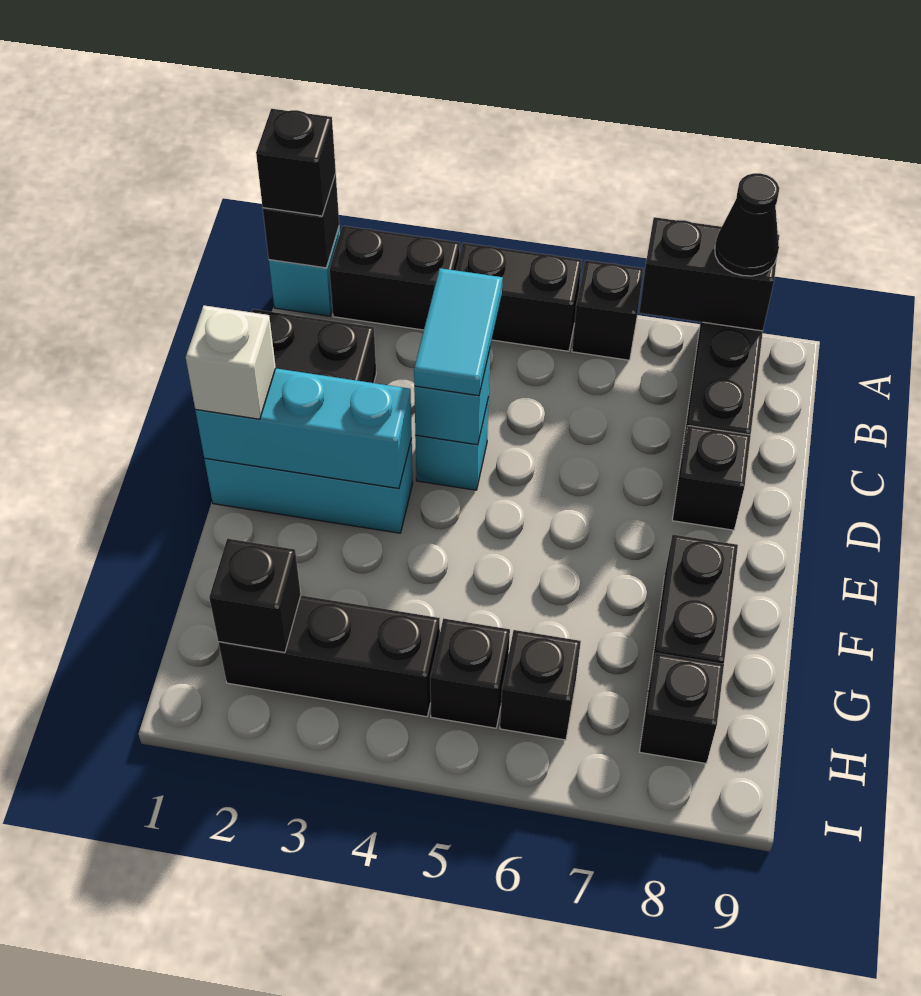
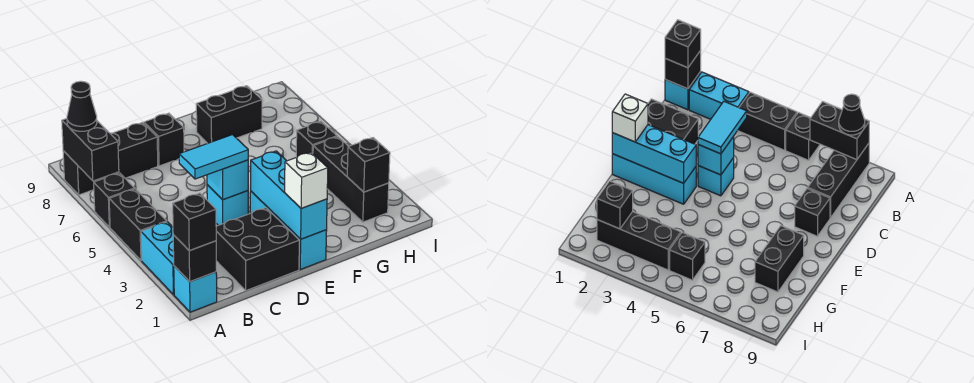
black brick A2:A3 level 1 -> cyan brick A2:A3 level 1
black brick H6 level 1 -> none
black brick H8 level 1 -> none

